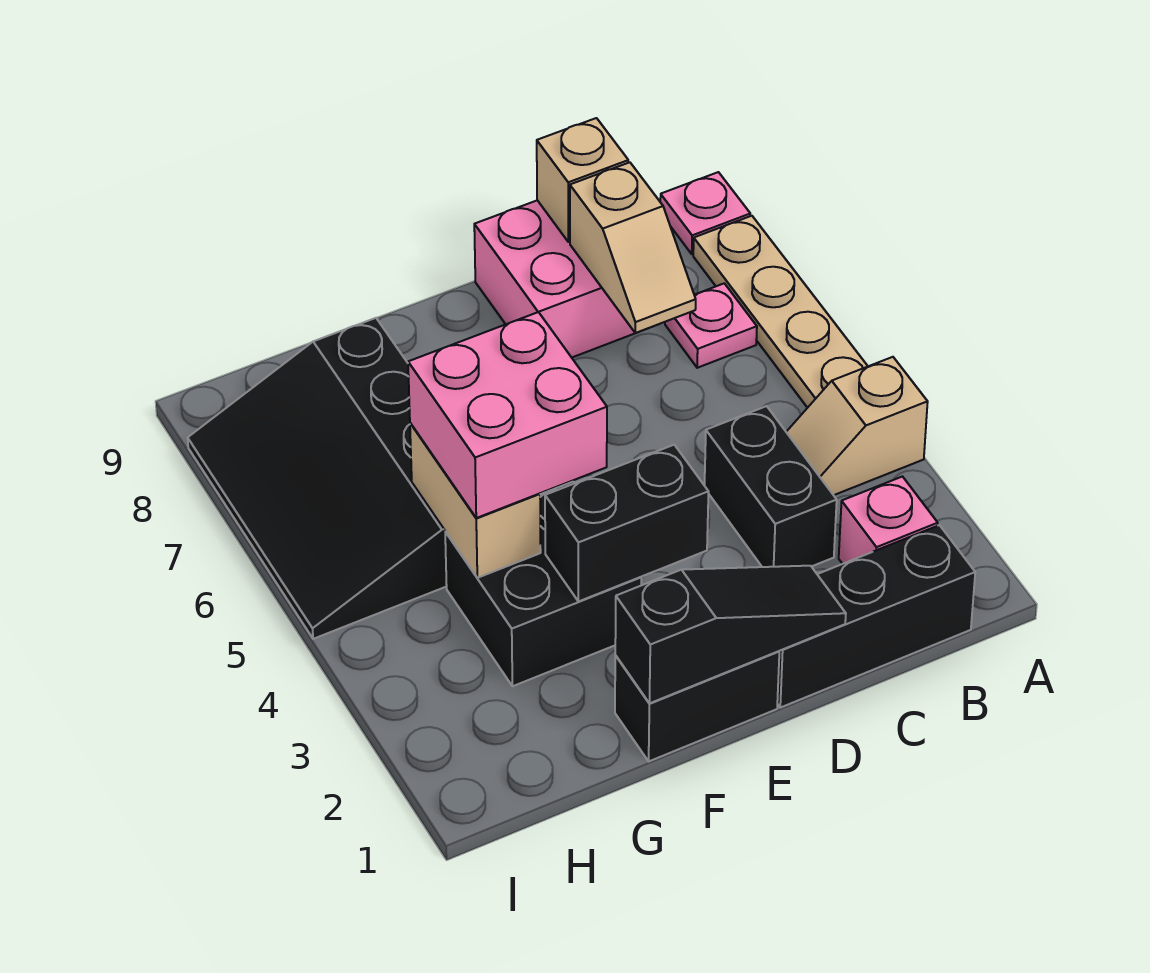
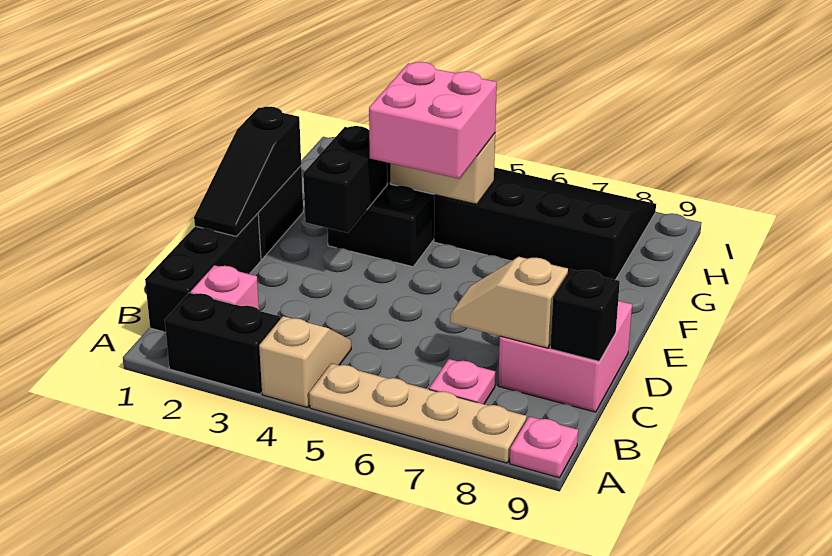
black brick C3:C4 level 1 -> black brick A2:A3 level 1
tan brick C9 level 2 -> black brick C9 level 2

